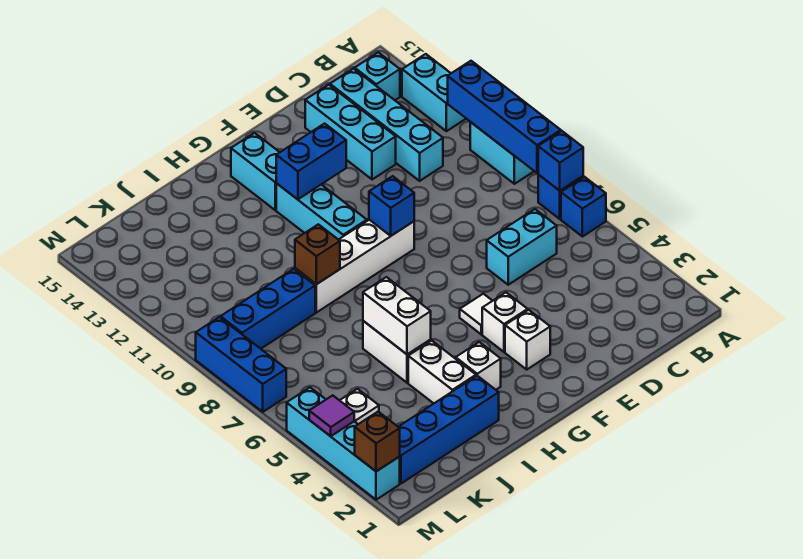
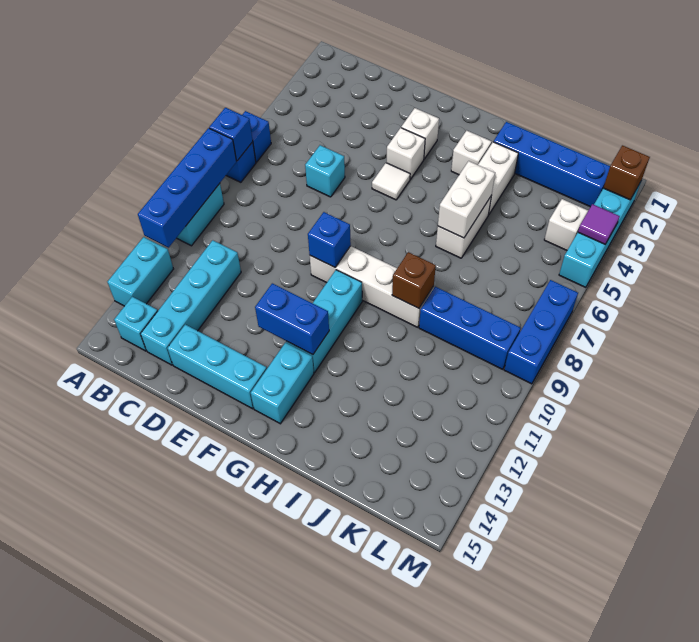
cyan brick C6:D6 level 1 -> cyan brick D6 level 1
cyan brick D12:D14 level 1 -> cyan brick D14:F14 level 1

